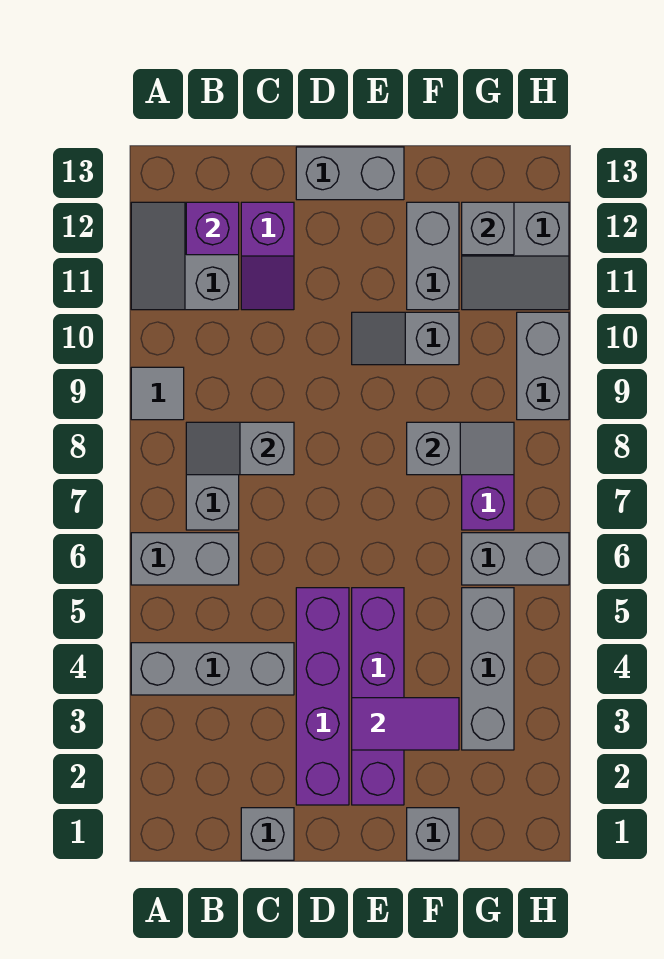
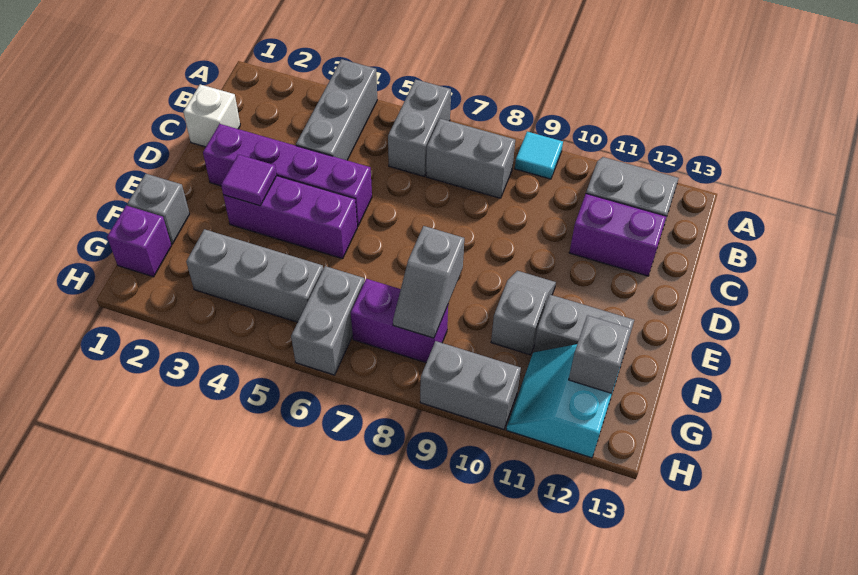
grey tile A9 level 1 -> cyan tile A9 level 1
grey slope B8:C8 level 2 top C -> none
purple brick B12 level 2 -> purple brick G1 level 1
grey brick C1 level 1 -> white brick C1 level 1
purple slope C11:C12 level 1 top 12 -> purple brick C11:C12 level 1
grey brick D13:E13 level 1 -> none
purple brick E2:E5 level 1 -> purple brick E3:E5 level 1
purple tile E3:F3 level 2 -> purple tile E3 level 2
grey slope G11:H12 level 1 top 12 -> cyan slope G11:H12 level 1 top 12

